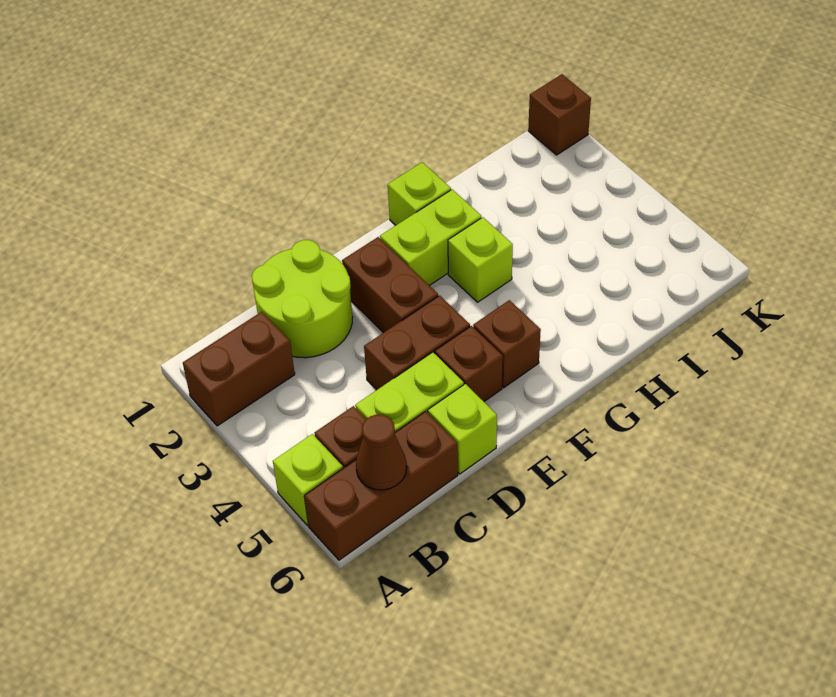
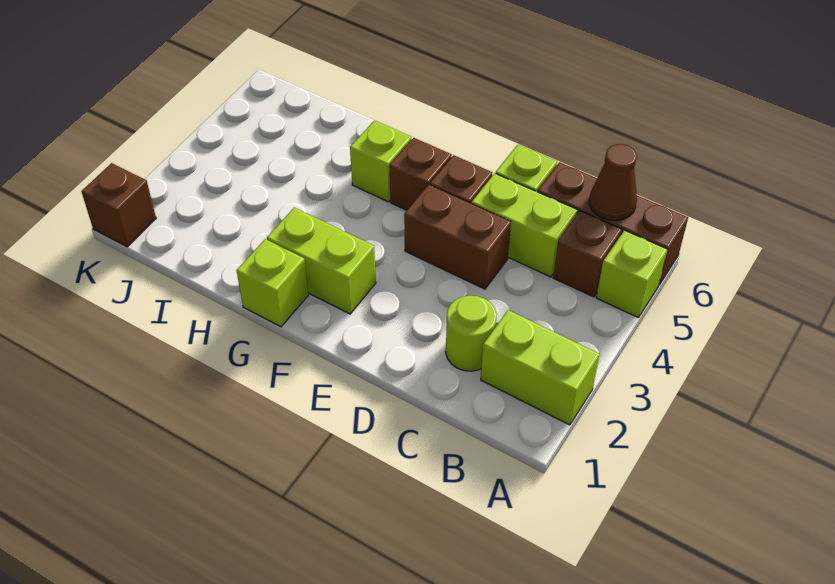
brown brick A2:B2 level 1 -> lime brick A2:B2 level 1
lime round brick C1:D2 level 1 -> lime round brick C2 level 1
brown brick E2:E3 level 1 -> none
lime brick G3 level 1 -> lime brick G5 level 1

